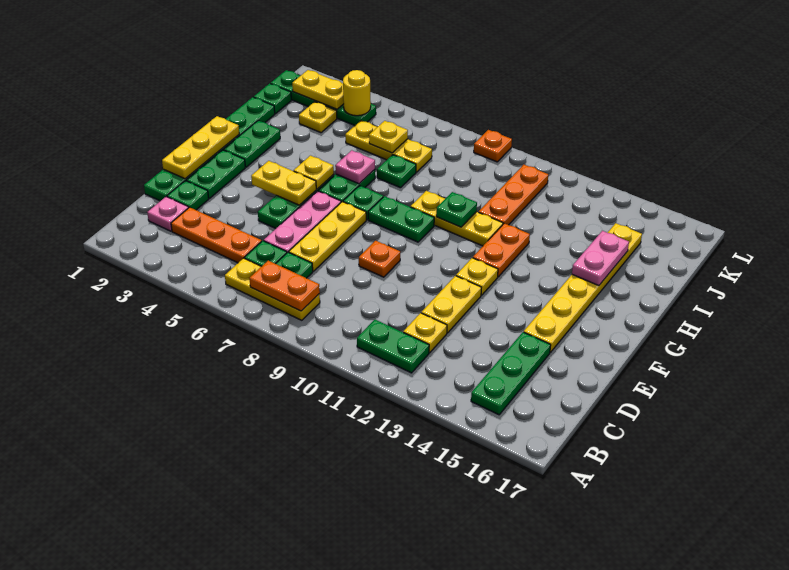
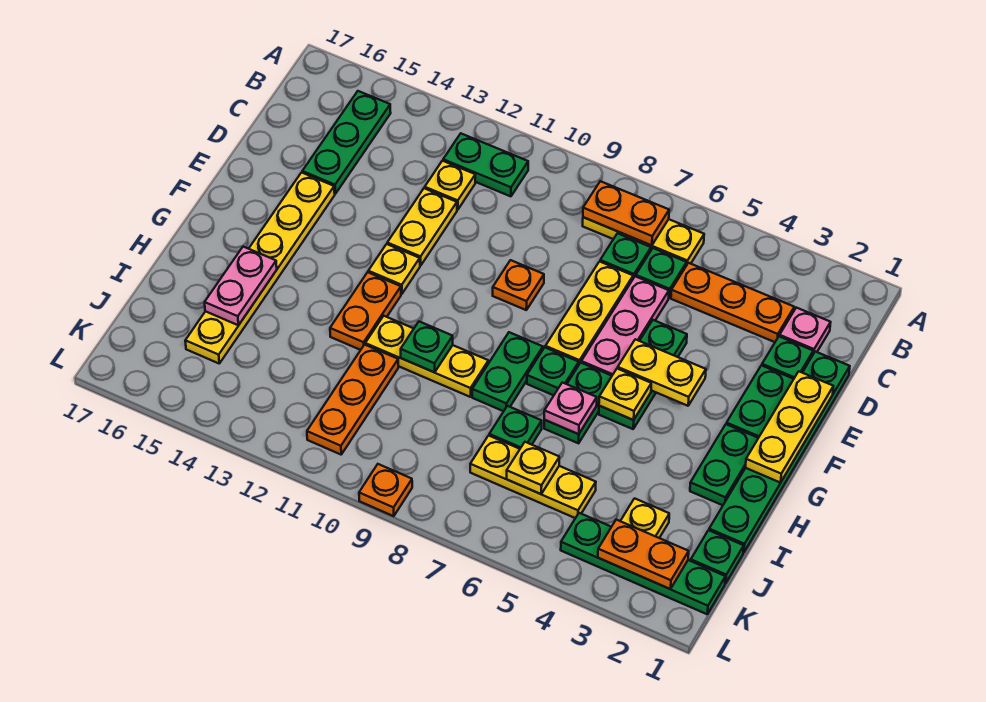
green plate G8:G9 level 1 -> green plate G8:H8 level 1
yellow plate K2:K3 level 2 -> orange plate K2:K3 level 2
yellow round brick K4 level 2 -> none

